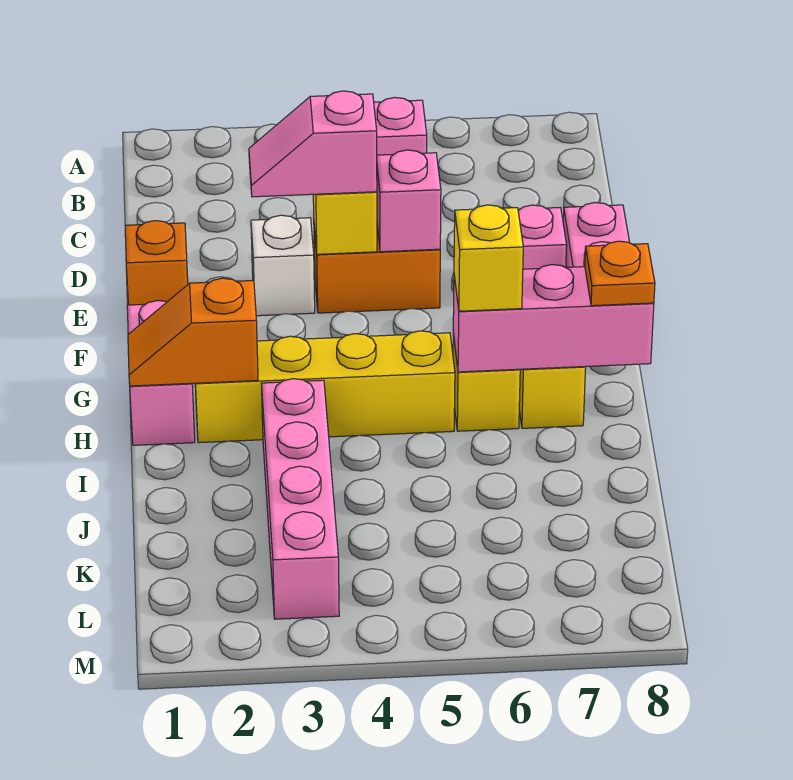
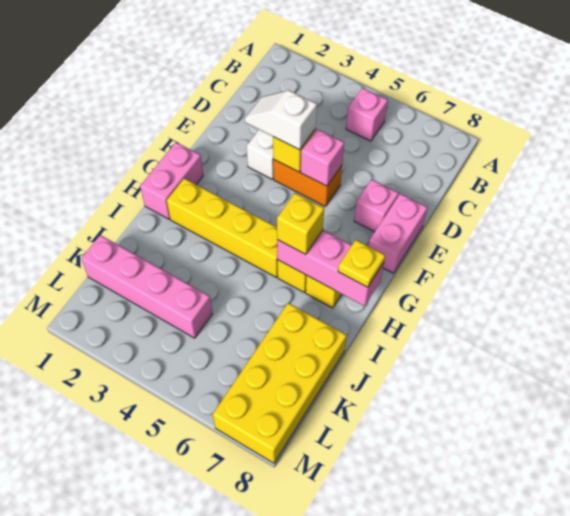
orange brick E1 level 1 -> none
pink slope E3:E4 level 3 top 4 -> white slope E3:E4 level 3 top 4
orange slope H1:H2 level 2 top 2 -> none
orange plate H8 level 3 -> yellow plate H8 level 3
pink brick I3:L3 level 1 -> pink brick K1:K4 level 1
none -> yellow brick J7:M8 level 1

